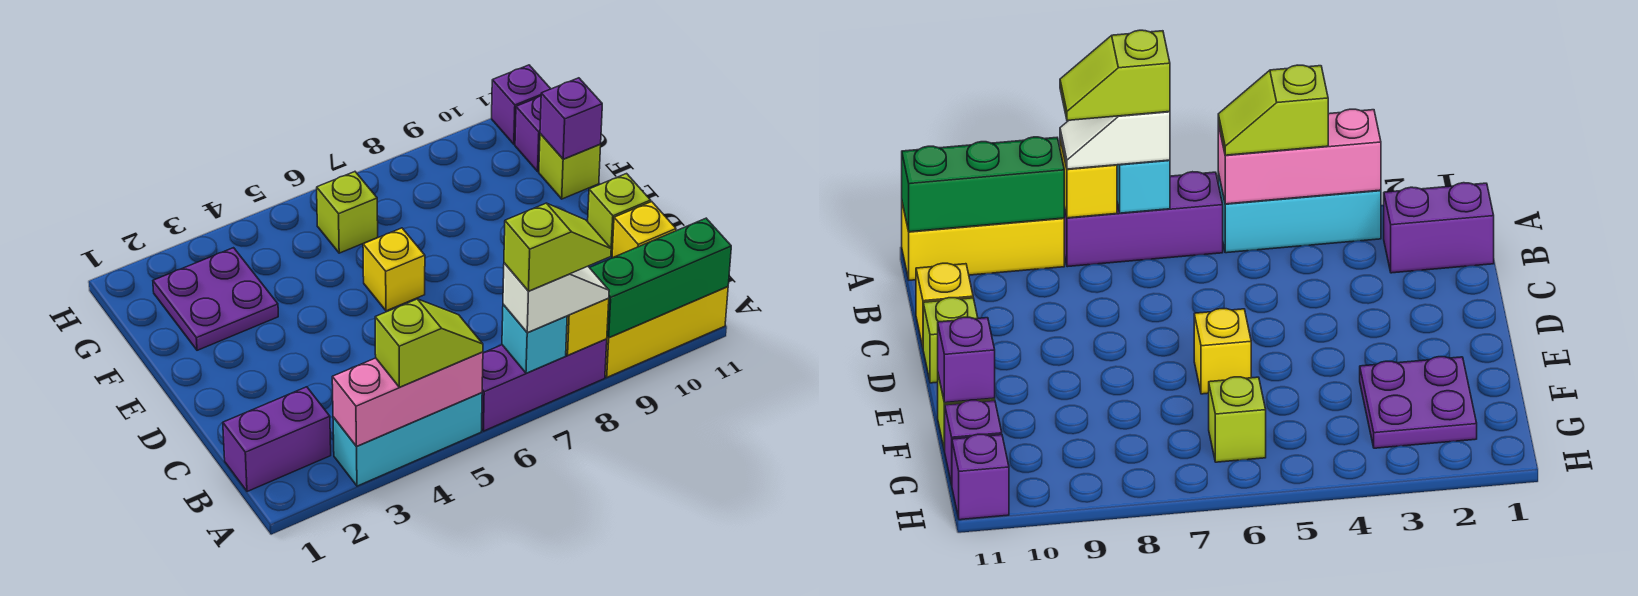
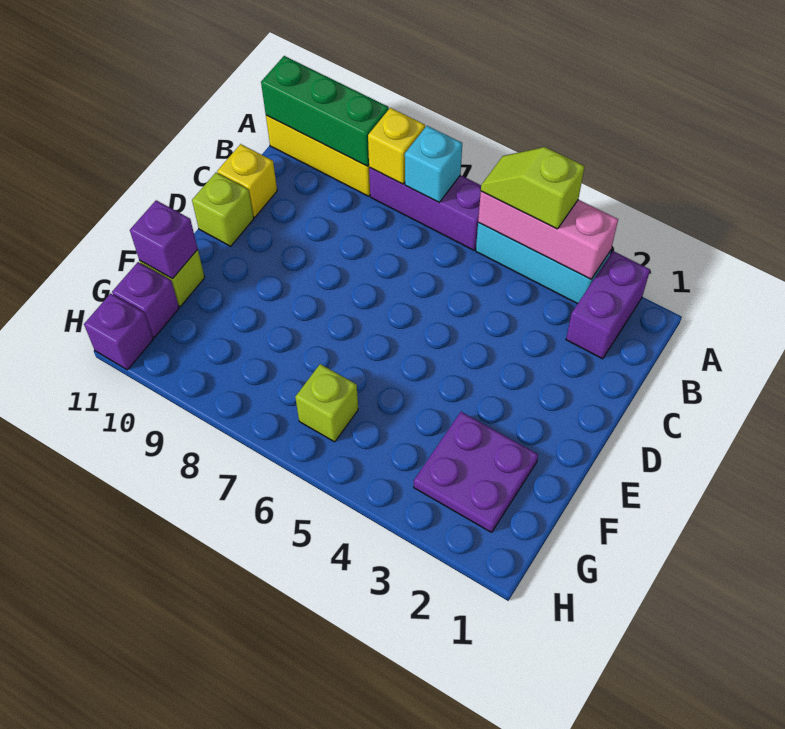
white slope A7:A8 level 3 top 7 -> none
lime slope A7:A8 level 4 top 7 -> none
purple brick B1:B2 level 1 -> purple brick A2:B2 level 1
yellow brick E6 level 1 -> none

